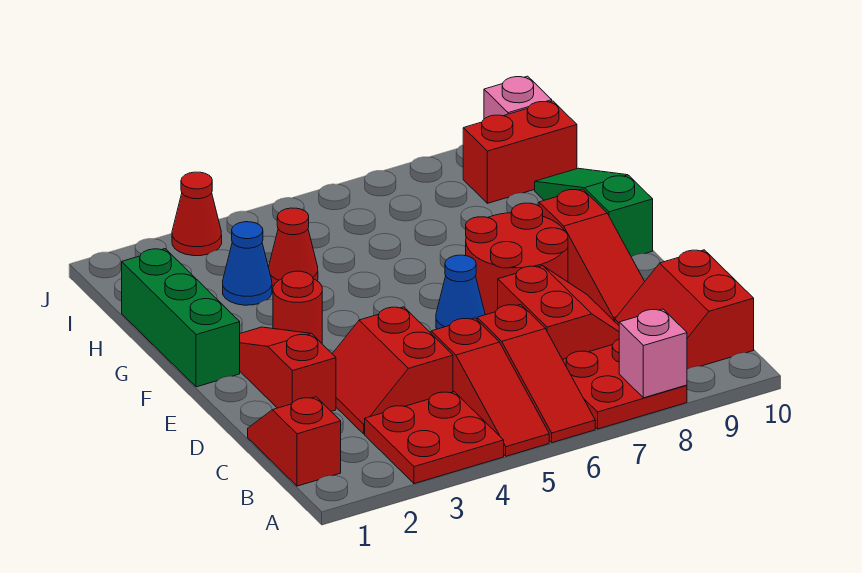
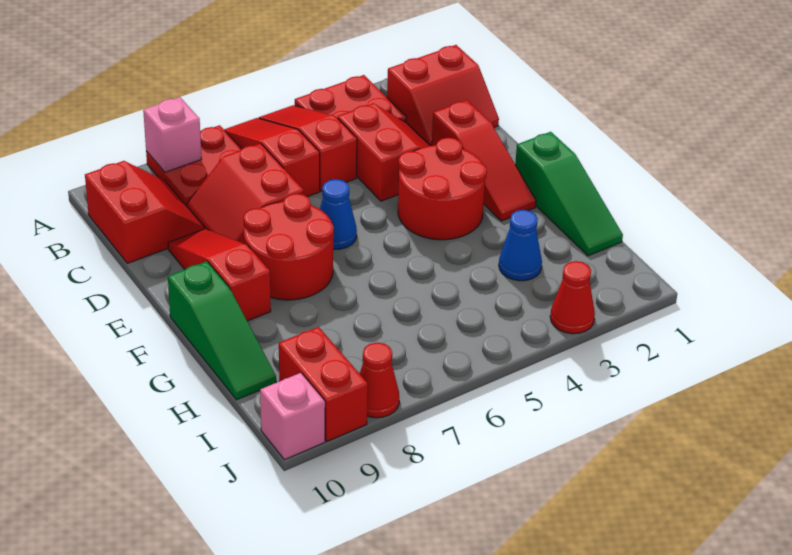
red slope B1:C1 level 1 top B -> red slope B1:C2 level 1 top B
green brick F1:H1 level 1 -> green slope F1:H1 level 1 top F
red round brick F3 level 1 -> red round brick E3:F4 level 1
red cone H4 level 1 -> red cone J8 level 1
red brick I9:I10 level 1 -> red brick I9:J9 level 1

